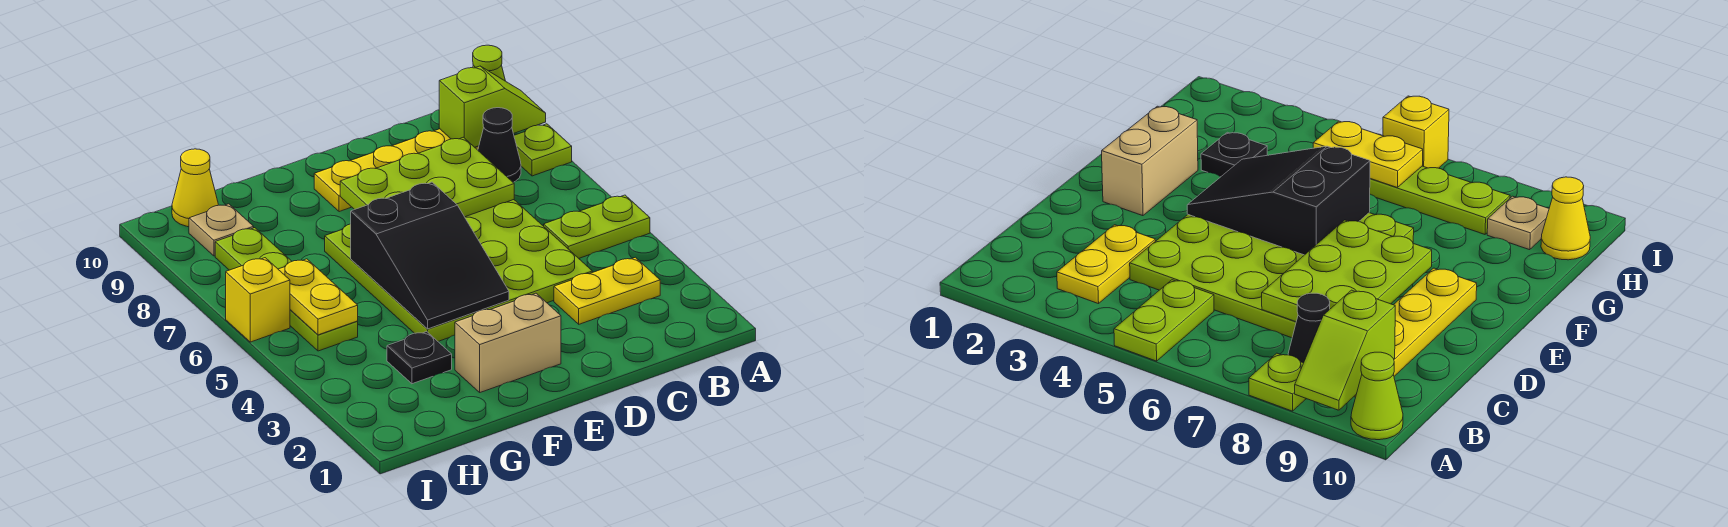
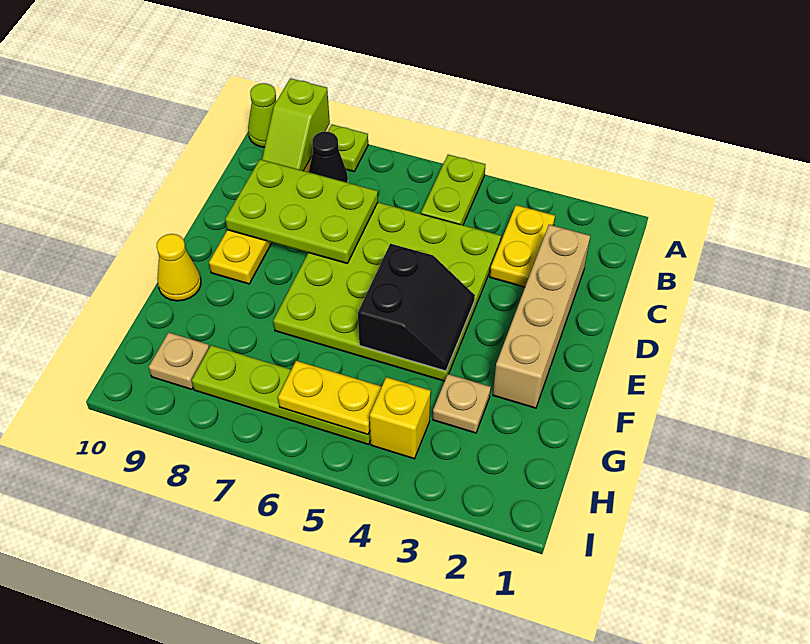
lime slope A9:B9 level 2 top B -> lime slope A9:B9 level 2 top A
lime plate C7:E8 level 2 -> lime plate C7:D9 level 2
tan brick E2:F2 level 1 -> tan brick C2:F2 level 1
black slope E4:F6 level 2 top 6 -> black slope E4:F5 level 2 top 5
black plate G3 level 1 -> tan plate G3 level 1
yellow cone H10 level 1 -> yellow cone F10 level 1
yellow brick I6 level 1 -> yellow brick H4 level 1

